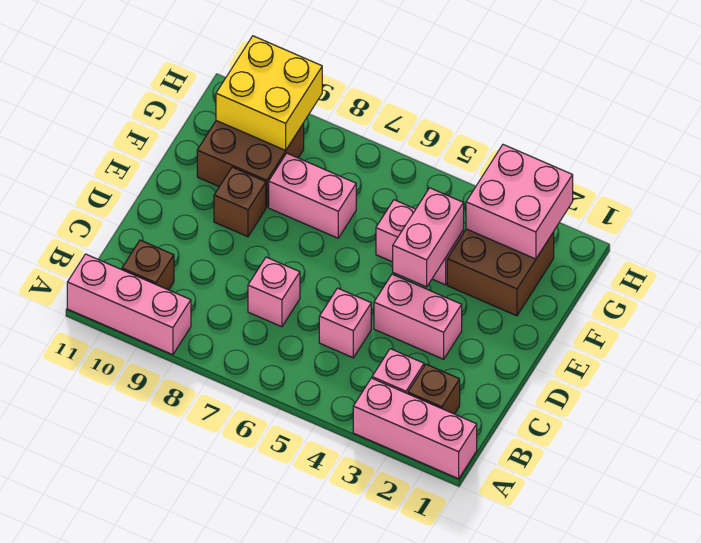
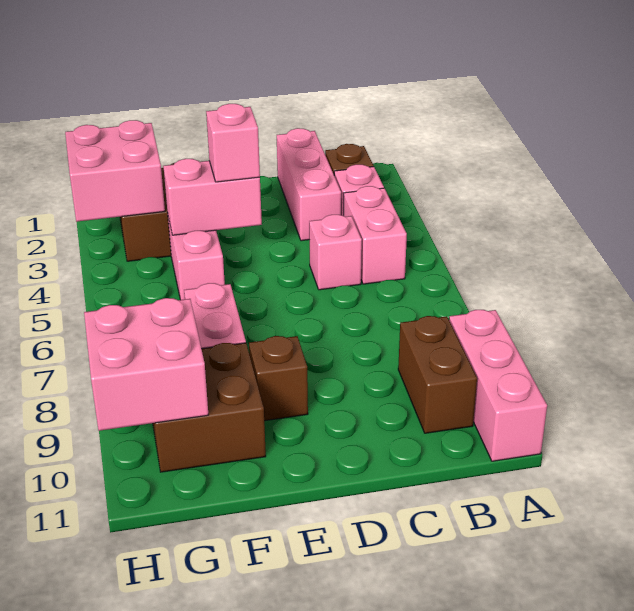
pink brick A1:A3 level 1 -> pink brick C1:C3 level 1
brown brick B10 level 1 -> brown brick B9:B10 level 1
pink brick C7 level 1 -> pink brick E4 level 3
pink brick D3:D4 level 1 -> pink brick B4:B5 level 1
yellow brick G9:H10 level 2 -> pink brick G9:H10 level 2

